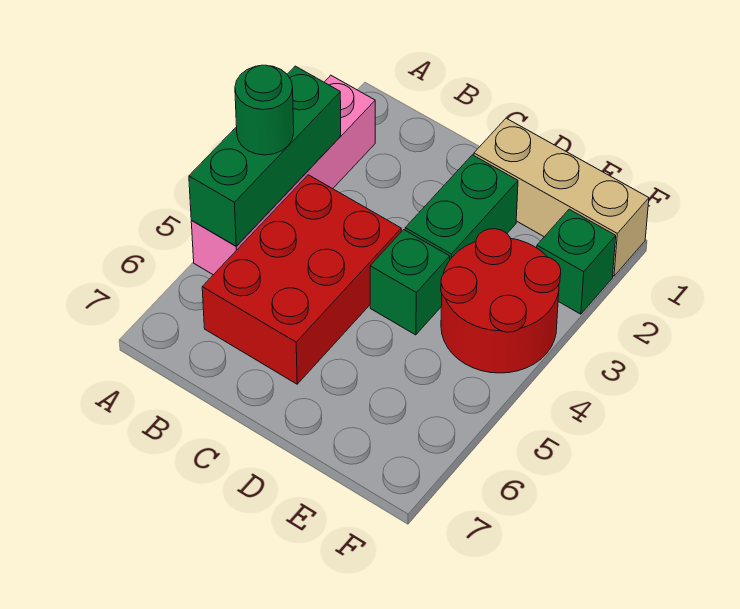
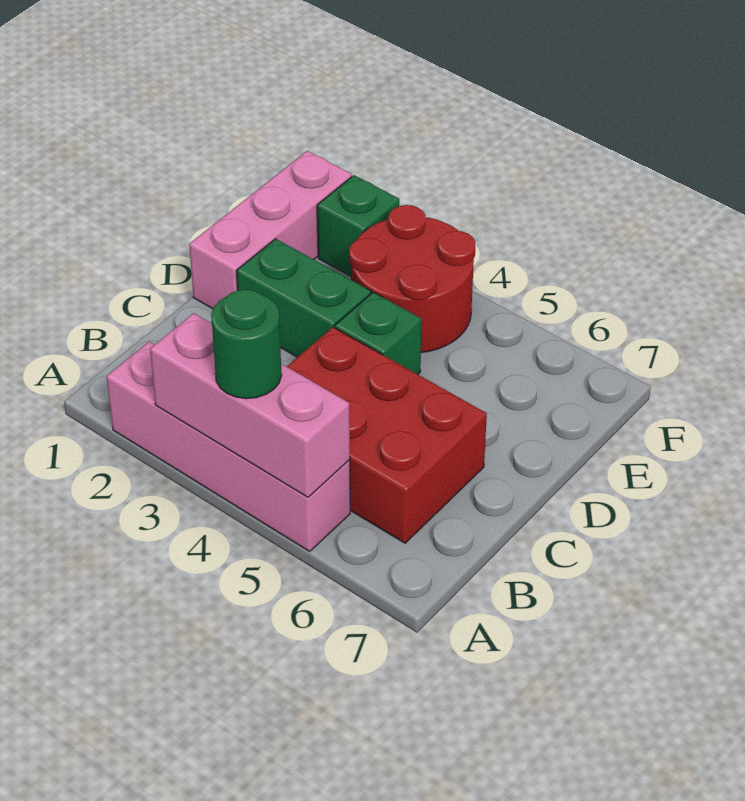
green brick A3:A5 level 2 -> pink brick A3:A5 level 2
tan brick D1:F1 level 1 -> pink brick D1:F1 level 1

